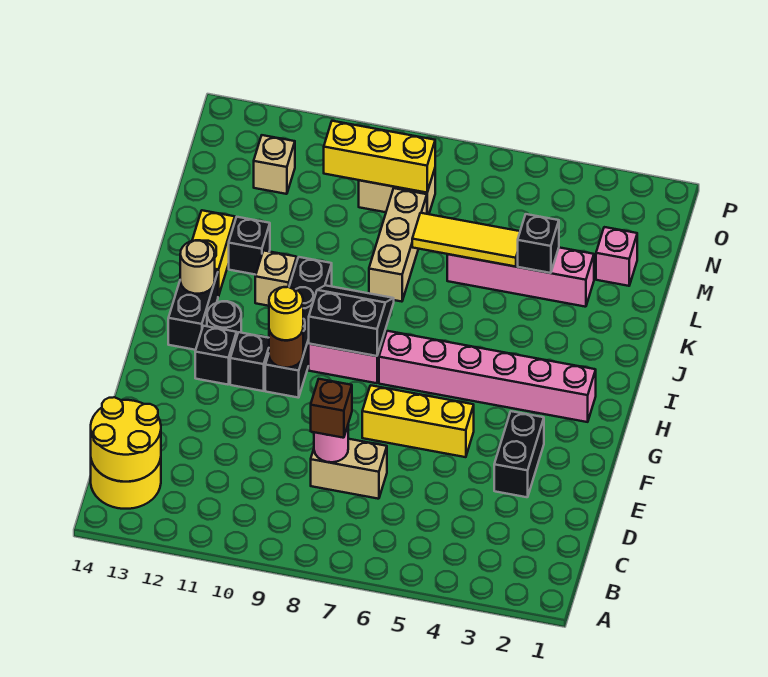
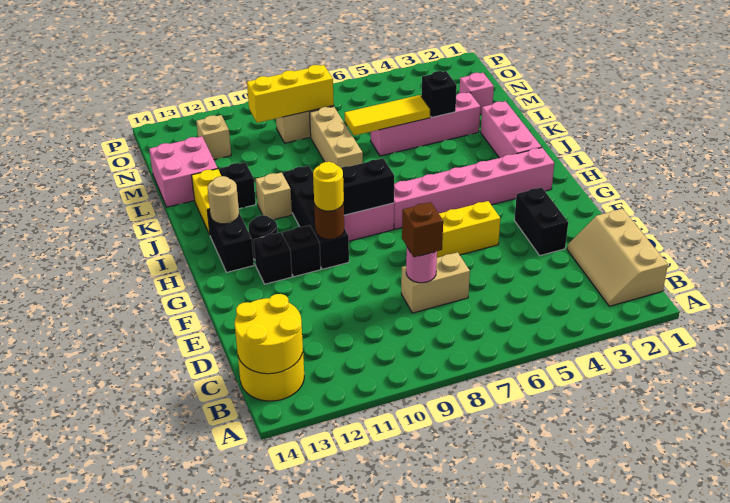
none -> tan slope B1:D2 level 1 top 1
none -> pink brick I2:K2 level 1
none -> pink brick L13:M14 level 1

